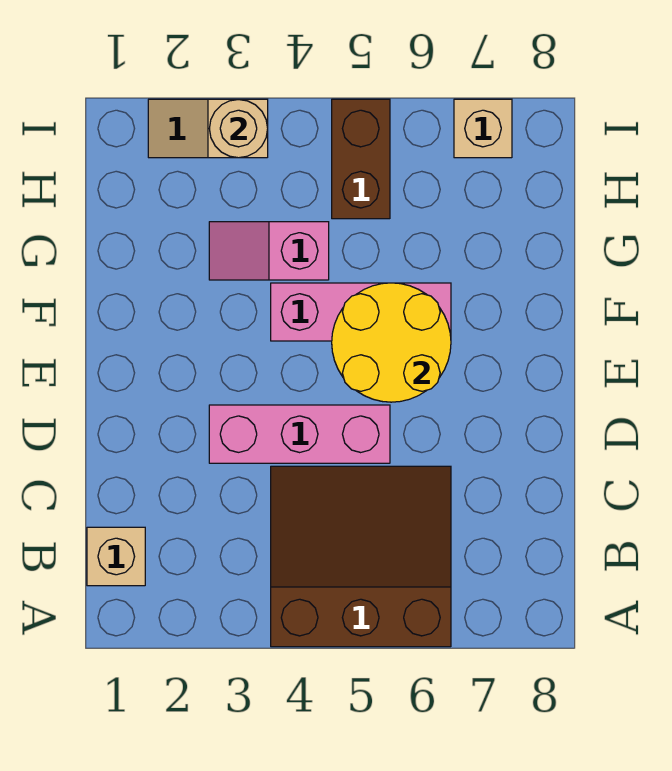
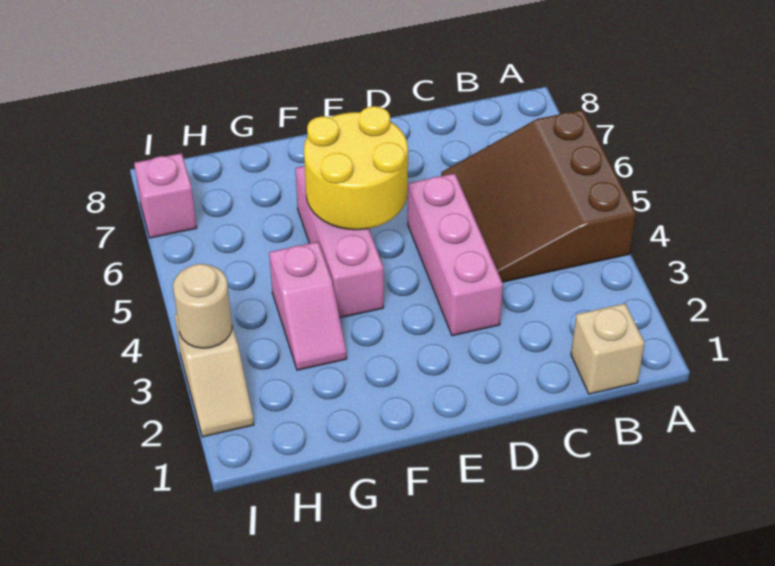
brown brick H5:I5 level 1 -> none
tan brick I7 level 1 -> pink brick I7 level 1

